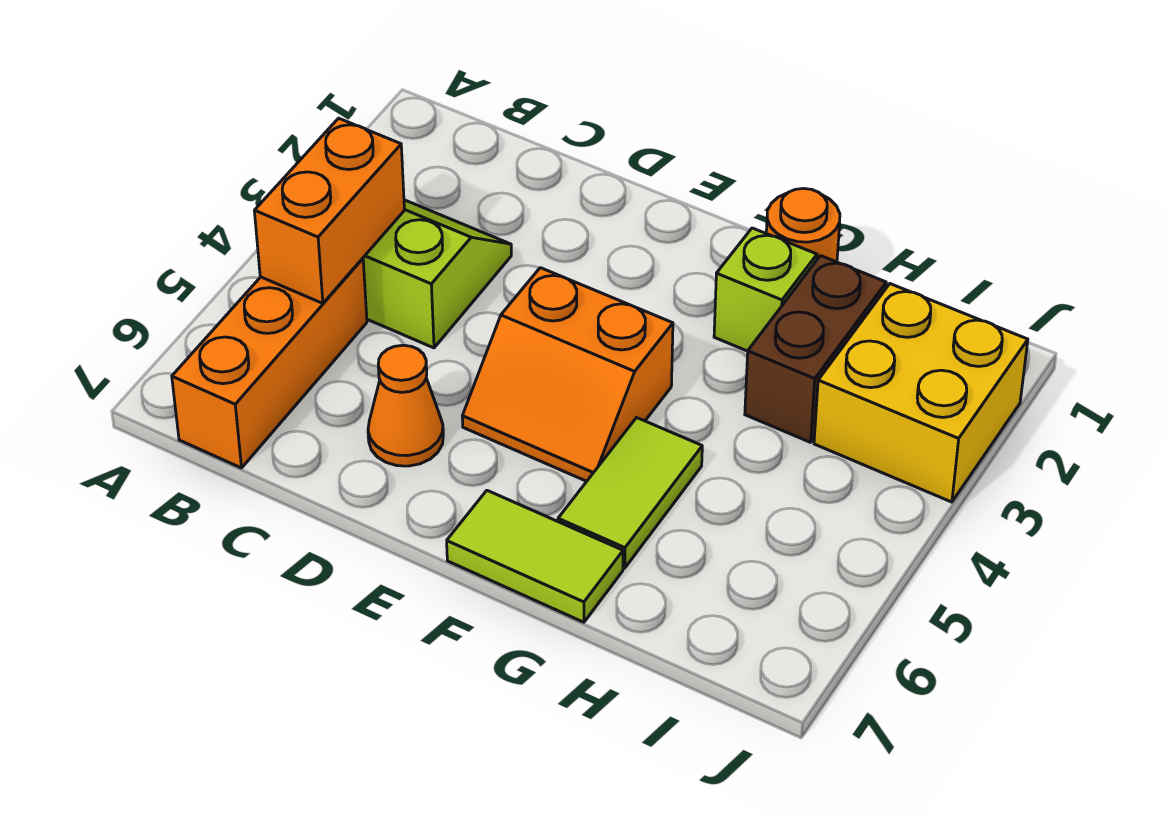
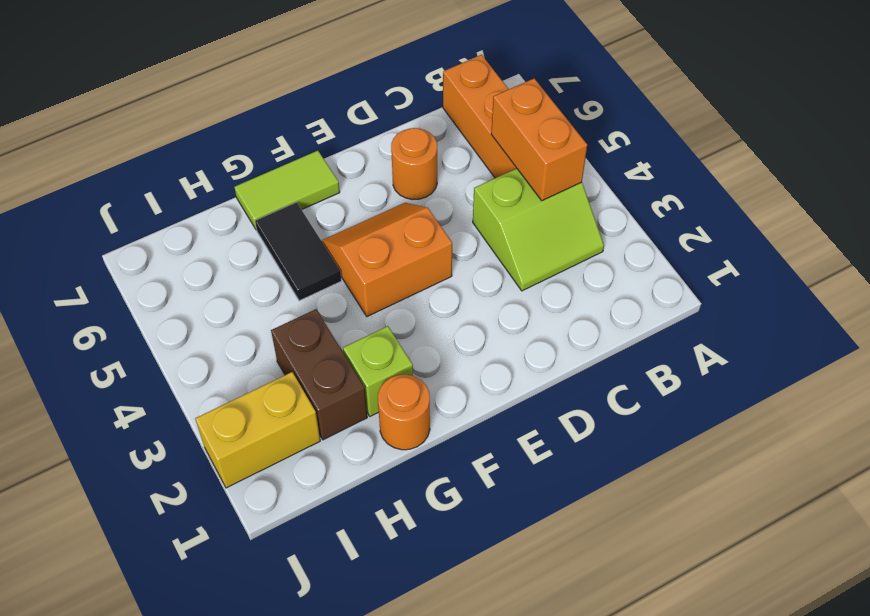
orange cone D6 level 1 -> orange round brick D6 level 1
lime tile G5:G6 level 1 -> black tile G5:G6 level 1
yellow brick I2:J3 level 1 -> yellow brick I2:J2 level 1

